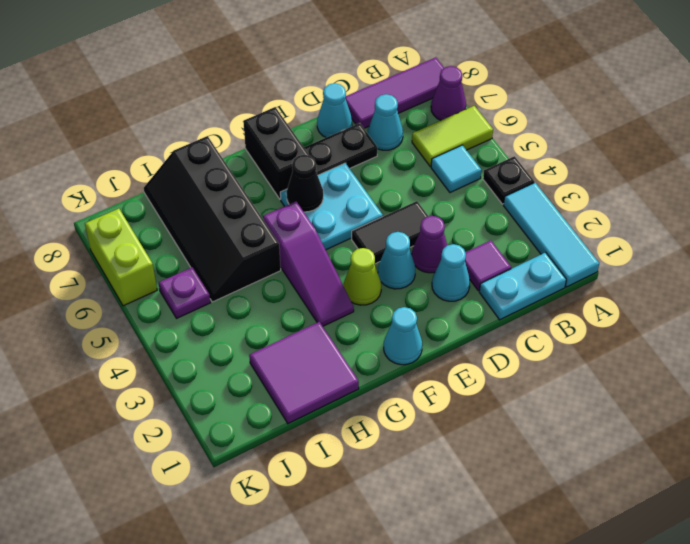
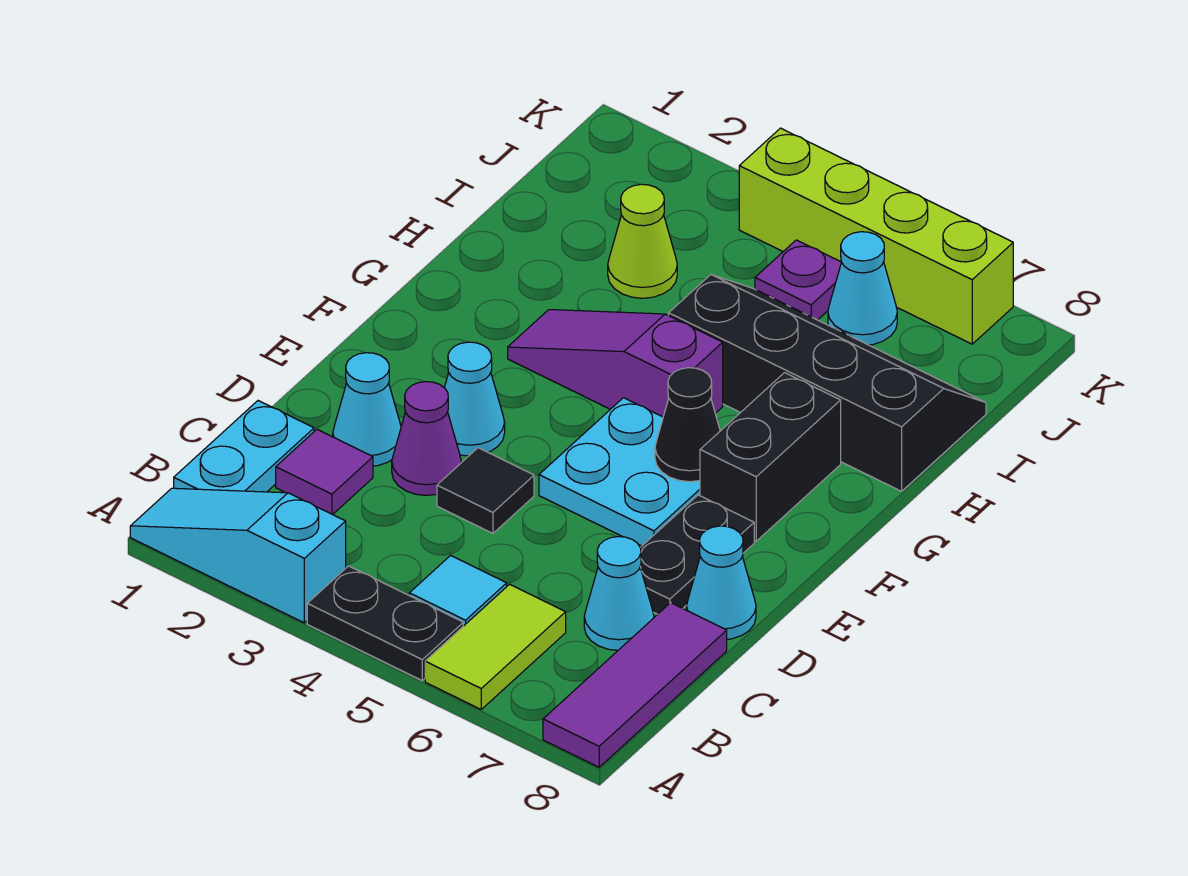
cyan tile A1:A3 level 1 -> cyan slope A1:A3 level 1 top 3
black plate A4 level 1 -> black plate A4:A5 level 1
purple cone A7 level 1 -> none
black tile D4:E4 level 1 -> black tile D4 level 1
cyan cone F1 level 1 -> cyan cone J6 level 1
lime cone F3 level 1 -> lime cone I3 level 1
black brick F7:F8 level 1 -> black brick F7:G7 level 1
purple tile H1:I2 level 1 -> none
lime brick K6:K7 level 1 -> lime brick K4:K7 level 1

